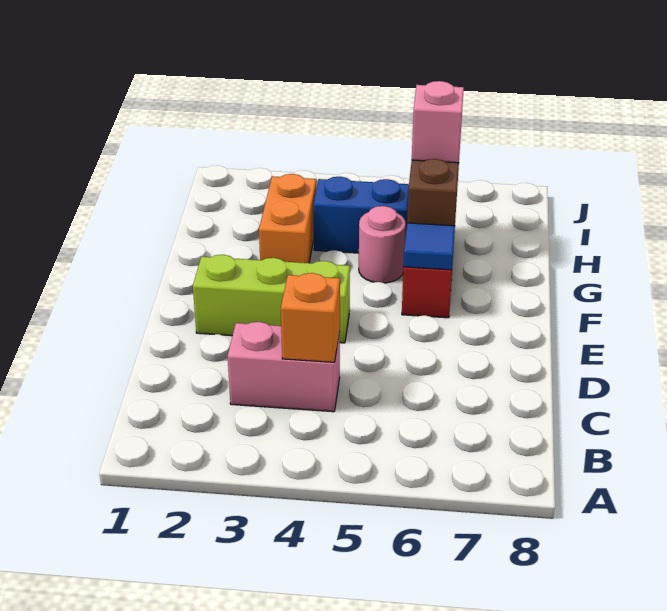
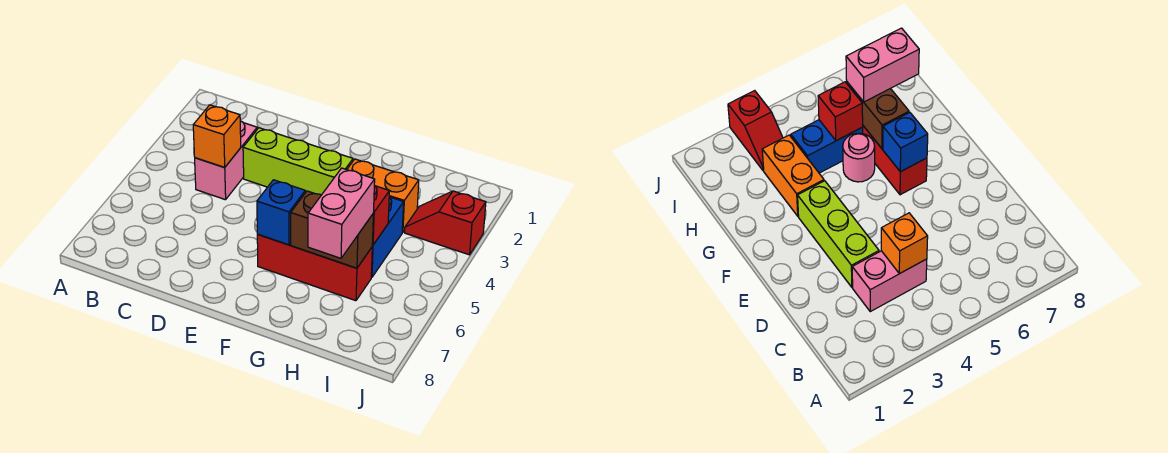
lime brick E2:E4 level 1 -> lime brick D3:F3 level 1
blue tile F6 level 2 -> blue brick F6 level 2
none -> red brick H5 level 2
pink brick H6 level 3 -> pink brick H6:H7 level 3
none -> red slope I3:J3 level 1 top J

